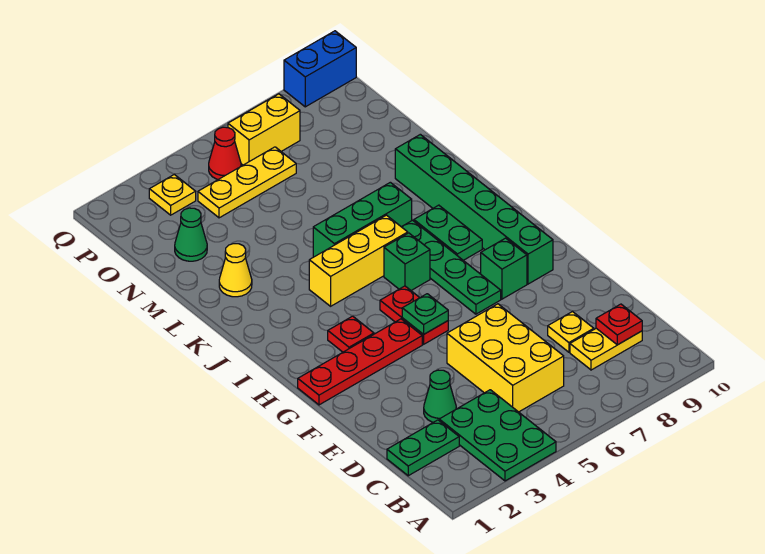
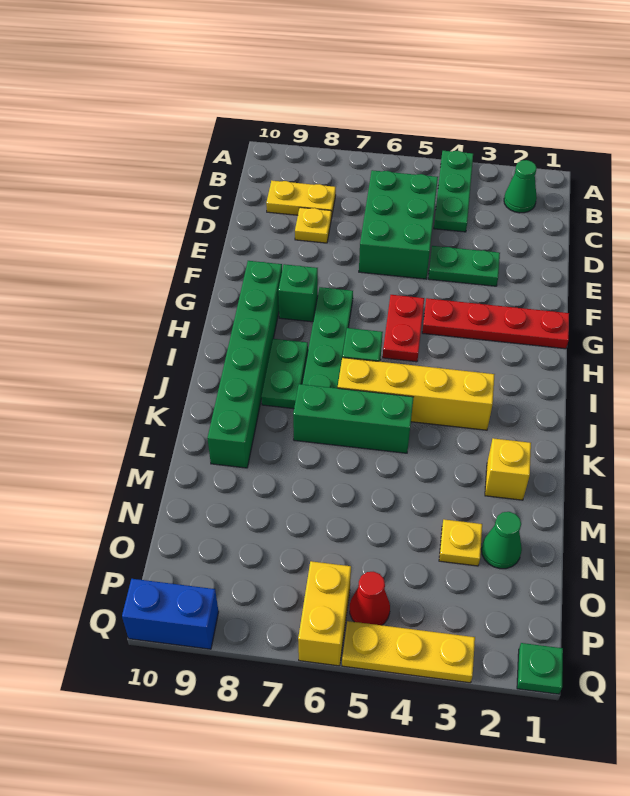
green plate A3:C4 level 1 -> green plate A4:C4 level 1
green plate C1:C2 level 1 -> green plate E3:E4 level 1
yellow brick C5:E6 level 1 -> green brick C5:E6 level 1
red plate C9 level 2 -> none
green cone D3 level 1 -> green cone B2 level 1
green plate G5 level 2 -> green plate Q1 level 1
red plate H3 level 1 -> none
yellow brick J4:J6 level 1 -> yellow brick J3:J6 level 1
yellow cone L2 level 1 -> yellow brick L2 level 1
yellow plate O4:O6 level 1 -> yellow plate Q3:Q5 level 1
yellow plate P3 level 1 -> yellow plate N3 level 1
yellow brick P6:P7 level 1 -> yellow brick P6:Q6 level 1

